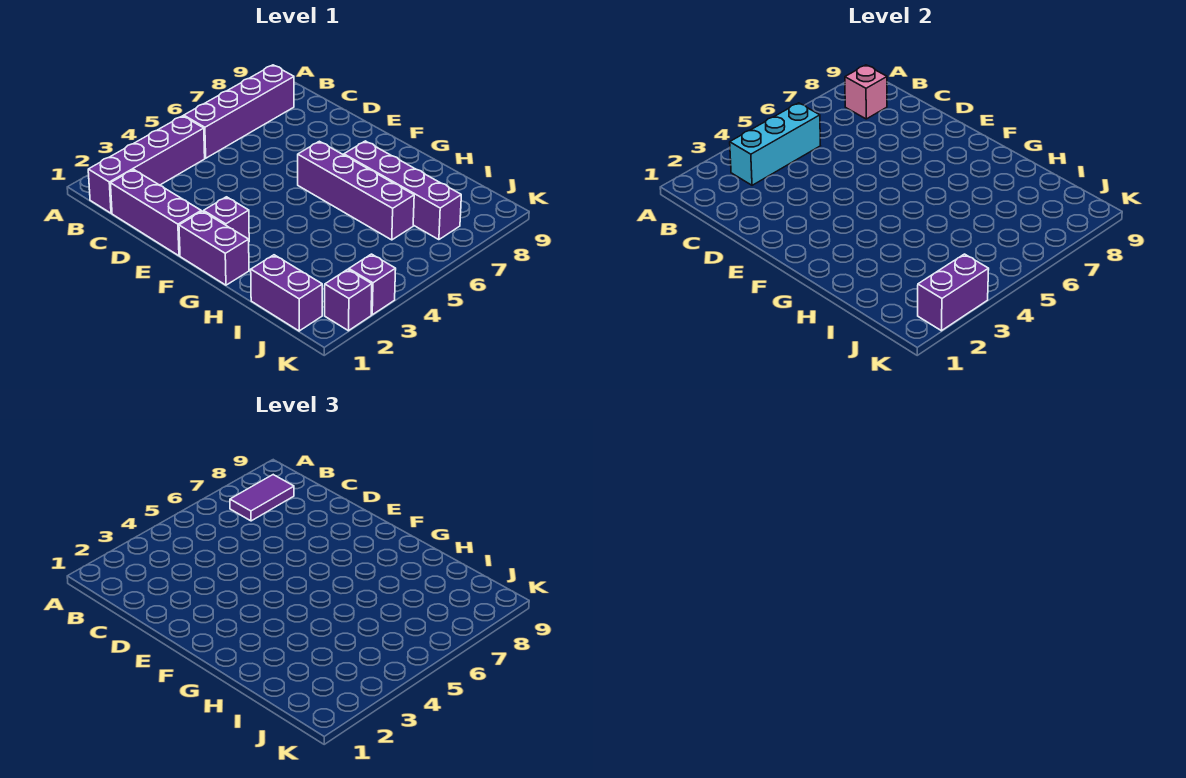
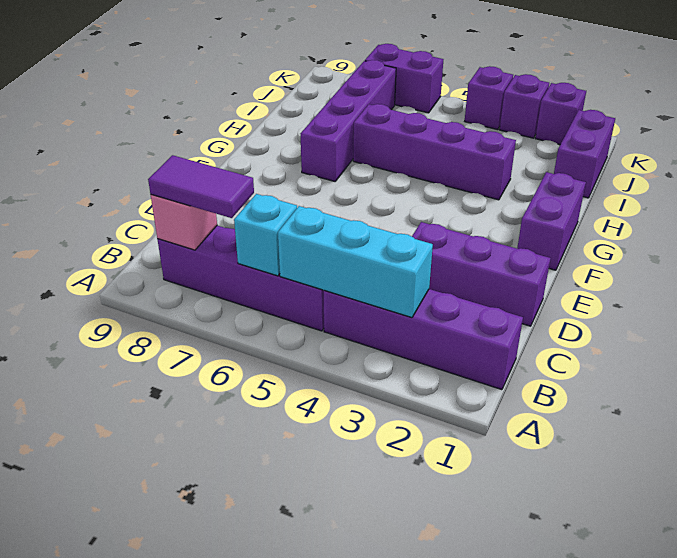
none -> cyan brick B6 level 2
purple brick C1:E1 level 1 -> purple brick D1:D3 level 1
purple brick F2 level 1 -> purple brick K4 level 1
purple brick F6:I6 level 1 -> purple brick H3:H6 level 1
purple brick K2:K3 level 2 -> purple brick K6:K7 level 1

